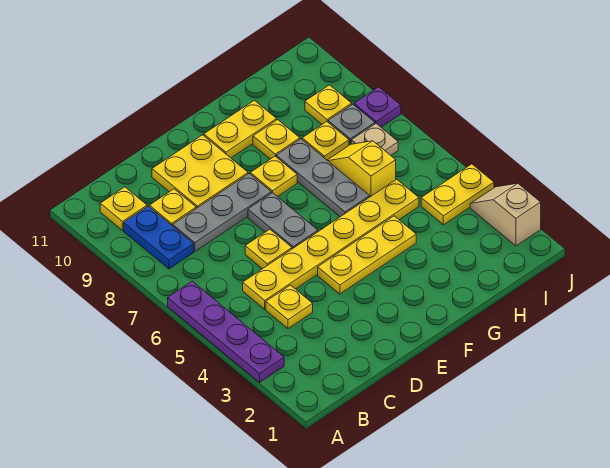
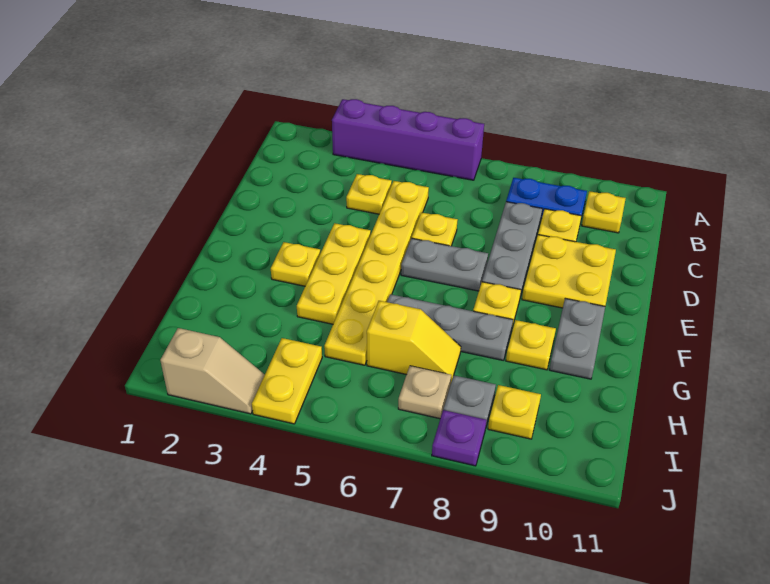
purple plate A3:A6 level 1 -> purple brick A3:A6 level 1
yellow plate F10:G10 level 1 -> grey plate F10:G10 level 1
yellow plate H8 level 1 -> yellow plate F3 level 1

